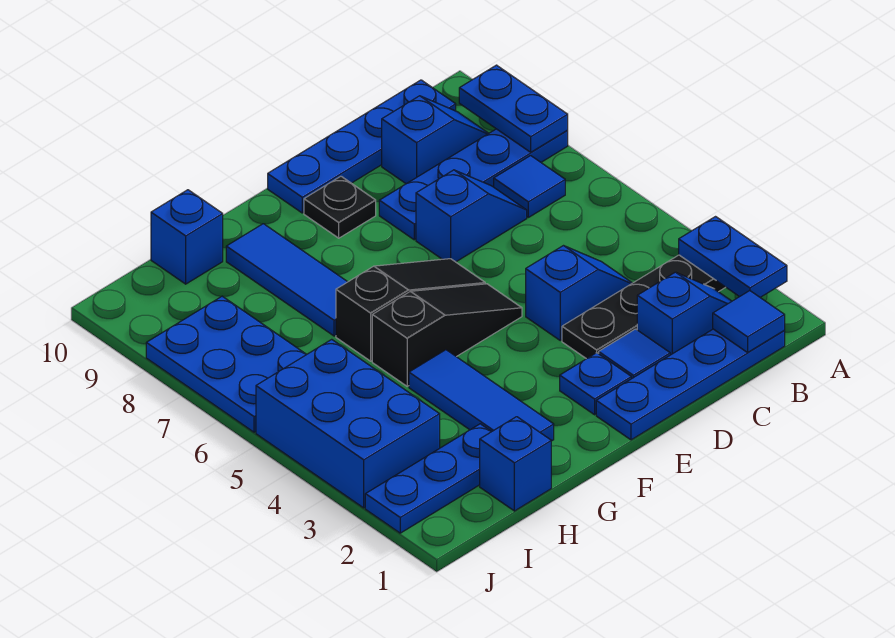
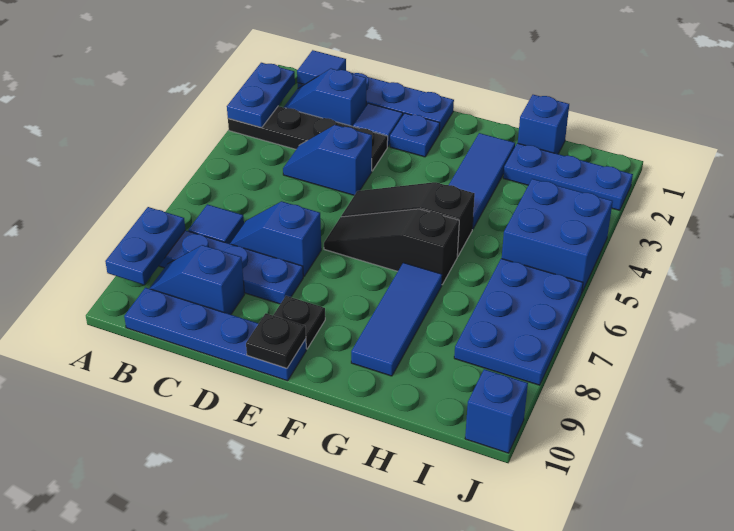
none -> black plate E10 level 2
blue brick H10 level 1 -> blue brick J10 level 1
blue brick I3:J5 level 1 -> blue brick I4:J5 level 1

